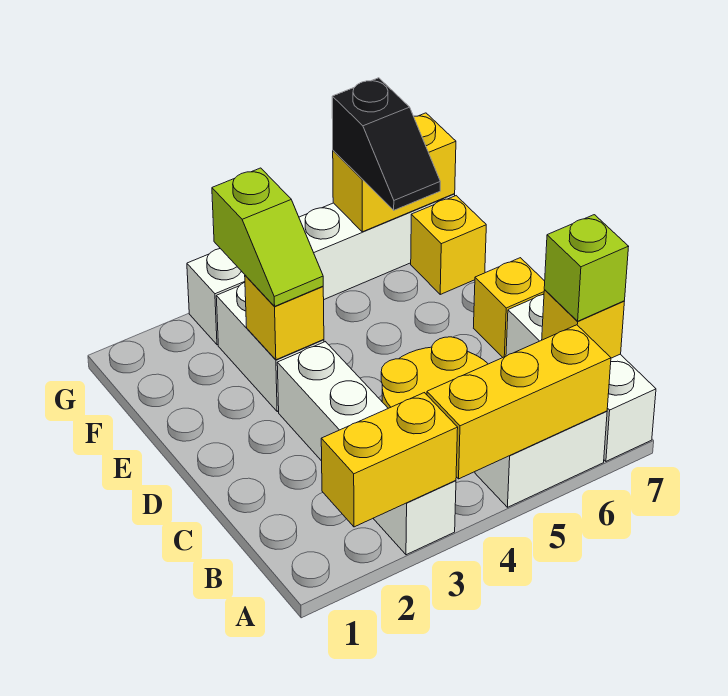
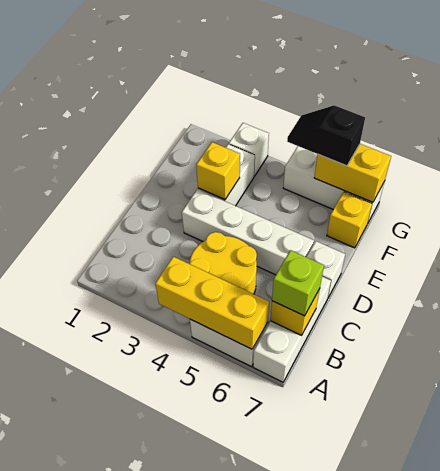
yellow brick A2:A3 level 2 -> none
white brick A3:D3 level 1 -> white brick D3:D6 level 1
yellow brick D7 level 1 -> white brick D7 level 1
lime slope E3:F3 level 3 top F -> none
black slope F6:G6 level 3 top G -> black slope G5:G6 level 3 top 6

